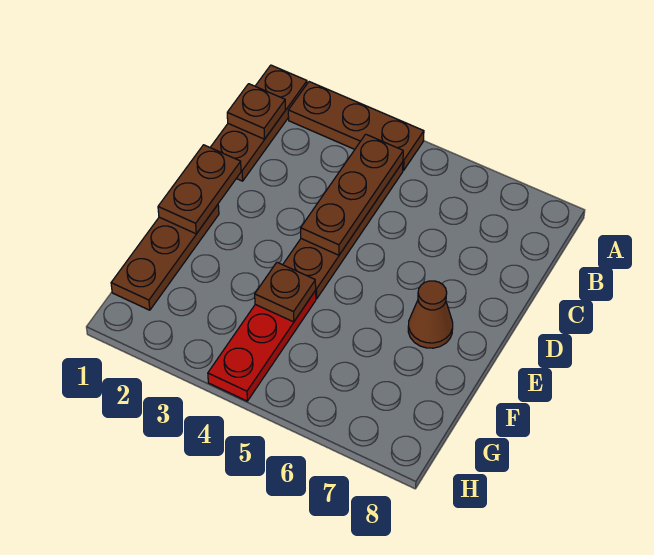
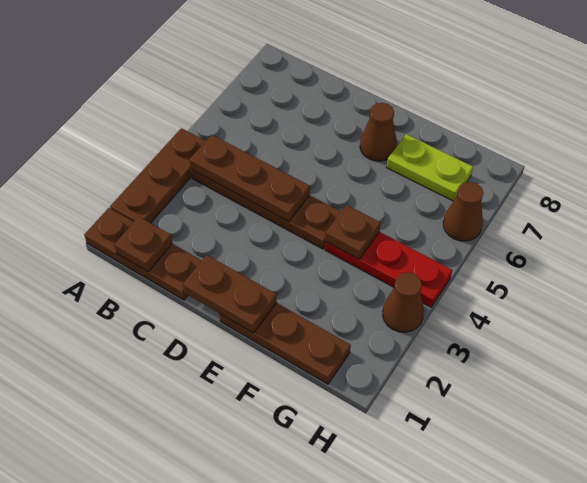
none -> lime plate F7:G7 level 1
none -> brown cone H3 level 1
none -> brown cone H6 level 1

